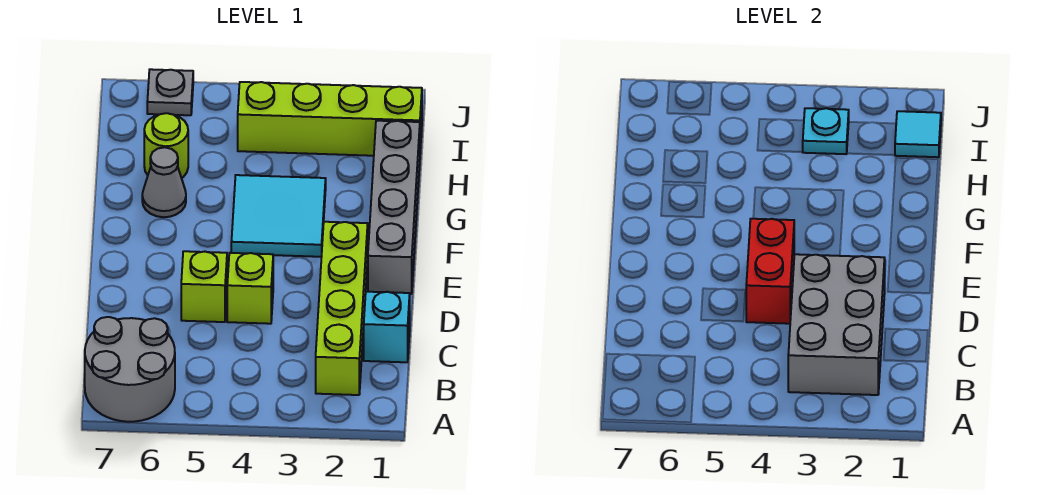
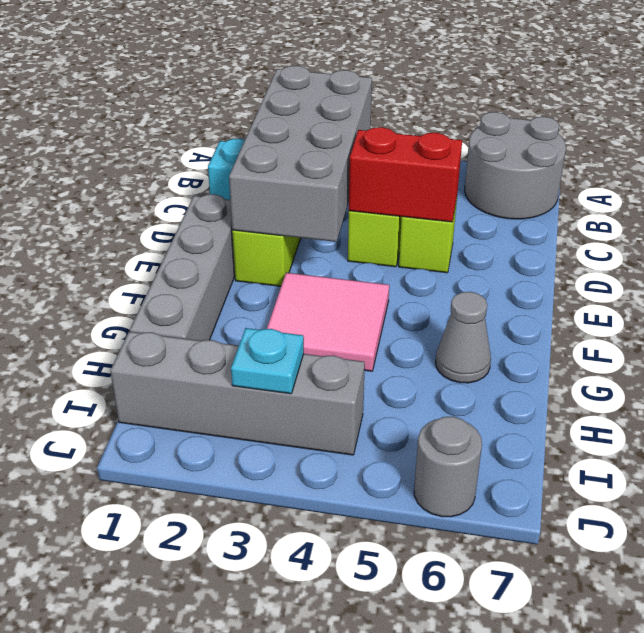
grey brick B2:D3 level 2 -> grey brick B2:E3 level 2
red brick D4:E4 level 2 -> red brick D4:D5 level 2
cyan tile F3:G4 level 1 -> pink tile F3:G4 level 1
lime round brick H6 level 1 -> none
lime brick I1:I4 level 1 -> grey brick I1:I4 level 1
cyan tile I1 level 2 -> none
grey plate J6 level 1 -> grey round brick J6 level 1

